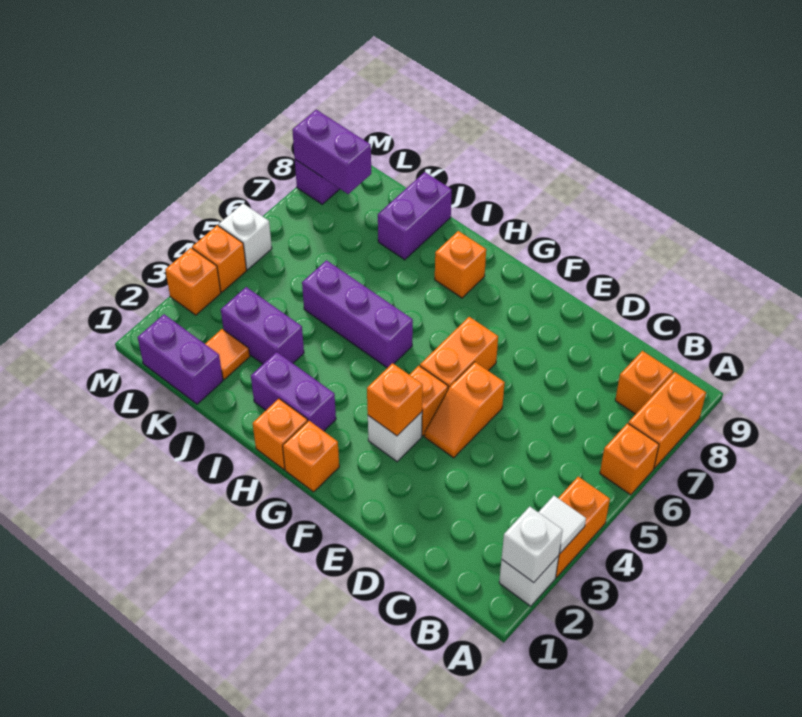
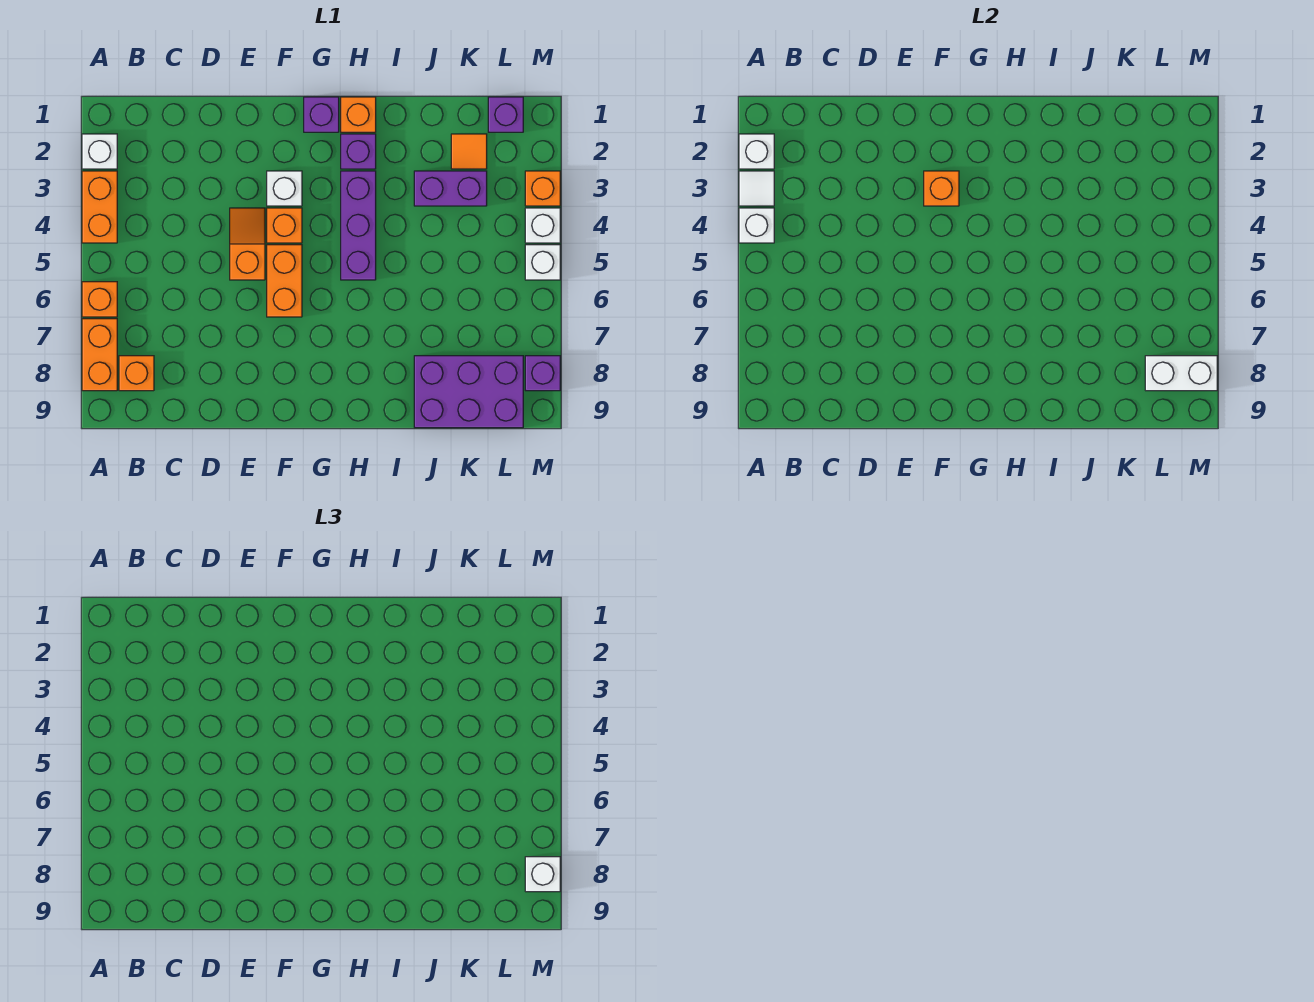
none -> white brick A4 level 2
orange brick G1 level 1 -> purple brick G1 level 1
purple brick H2:I2 level 1 -> purple brick H2 level 1
purple brick H5:J5 level 1 -> purple brick H3:H5 level 1
orange brick H8 level 1 -> none
purple brick J8:J9 level 1 -> purple brick J8:L9 level 1
purple brick K1:L1 level 1 -> purple brick L1 level 1
purple brick L8:M8 level 2 -> white brick L8:M8 level 2
orange brick M4 level 1 -> white brick M4 level 1
none -> white brick M8 level 3

